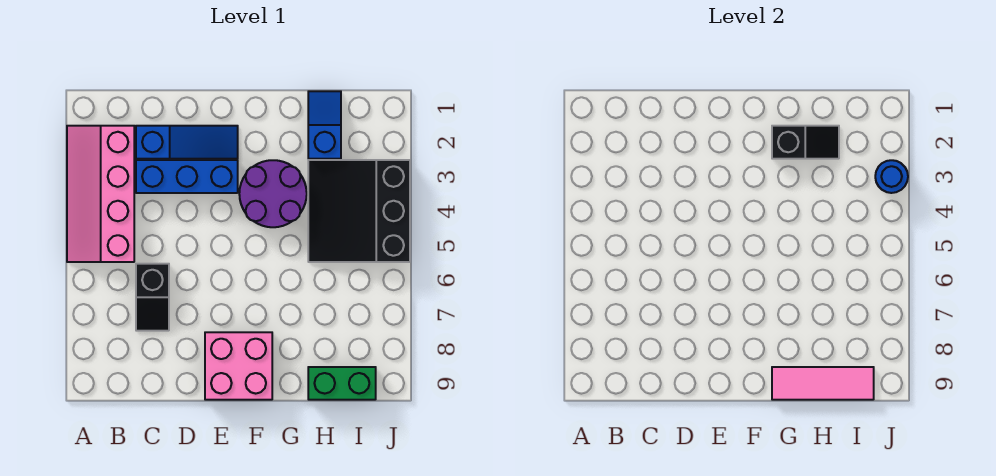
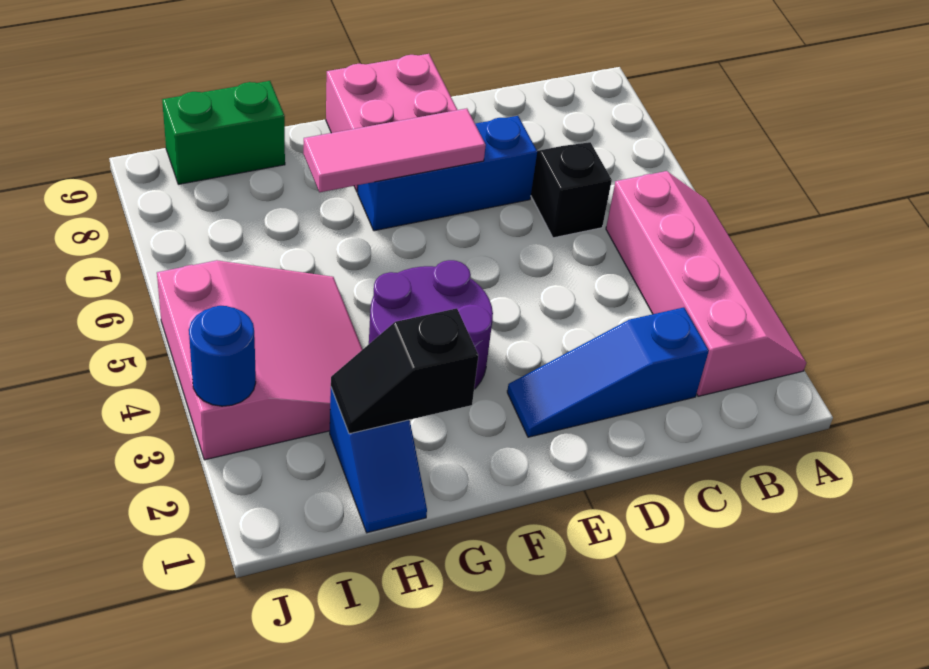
blue brick C3:E3 level 1 -> blue brick D7:F7 level 1
pink tile G9:I9 level 2 -> pink tile E7:G7 level 2
black slope H3:J5 level 1 top J -> pink slope H3:J5 level 1 top J

